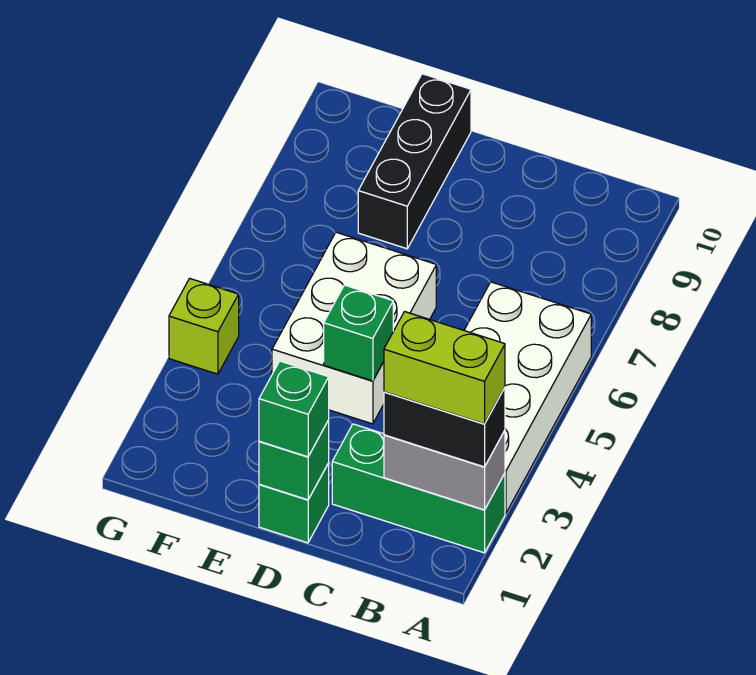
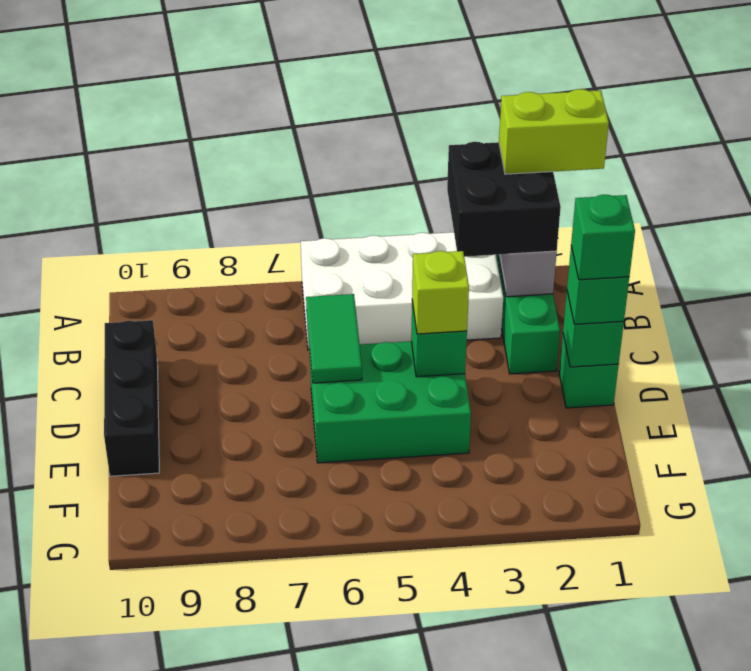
black brick A2:B2 level 3 -> black brick A2:B3 level 3
lime brick A2:B2 level 4 -> lime brick A1:A2 level 4
none -> green tile C6:D6 level 2
none -> green brick D1 level 4
white brick D4:E6 level 1 -> green brick D4:E6 level 1
black brick E8:E10 level 1 -> black brick C10:E10 level 1
lime brick G4 level 1 -> lime brick D4 level 3

